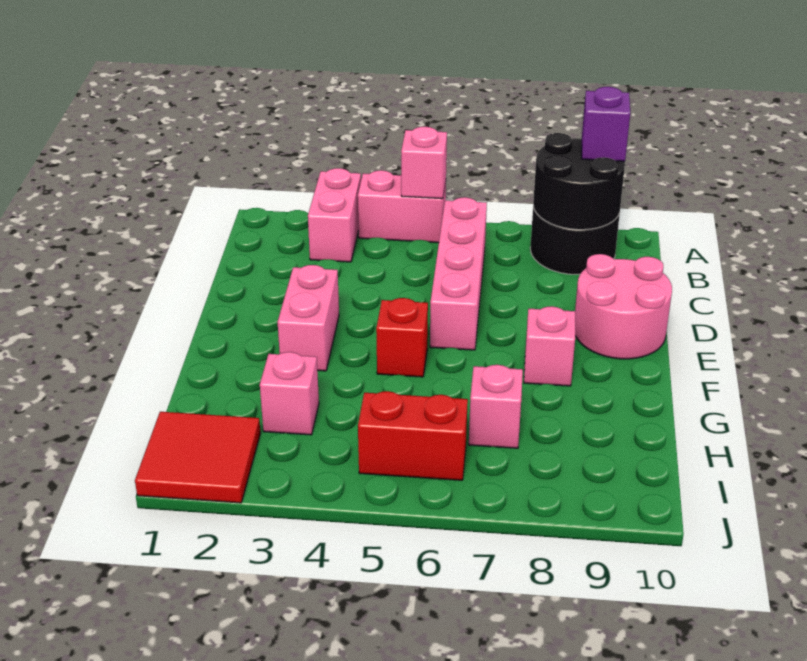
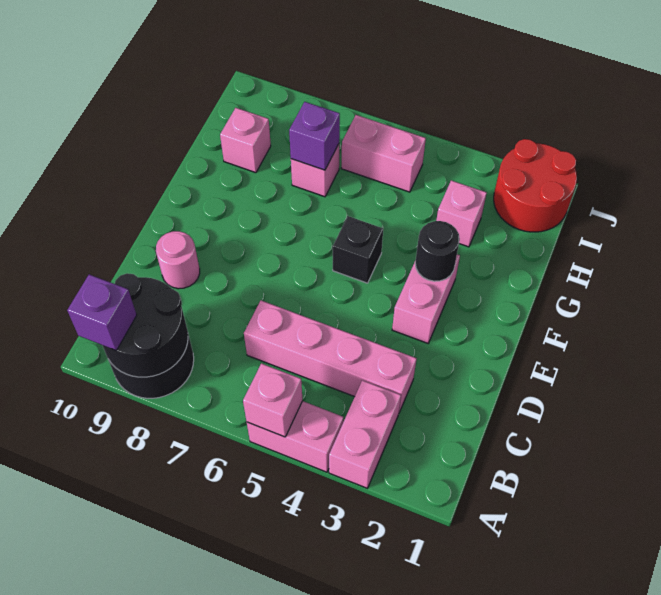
pink brick B6:E6 level 1 -> pink brick C3:C6 level 1
pink round brick D9:E10 level 1 -> pink round brick D9 level 1
none -> black round brick F3 level 2
red brick F5 level 1 -> black brick F5 level 1
pink brick F8 level 1 -> pink brick H9 level 1
none -> purple brick H7 level 2
red tile I1:J2 level 1 -> red round brick I1:J2 level 1
red brick I5:I6 level 1 -> pink brick I5:I6 level 1

